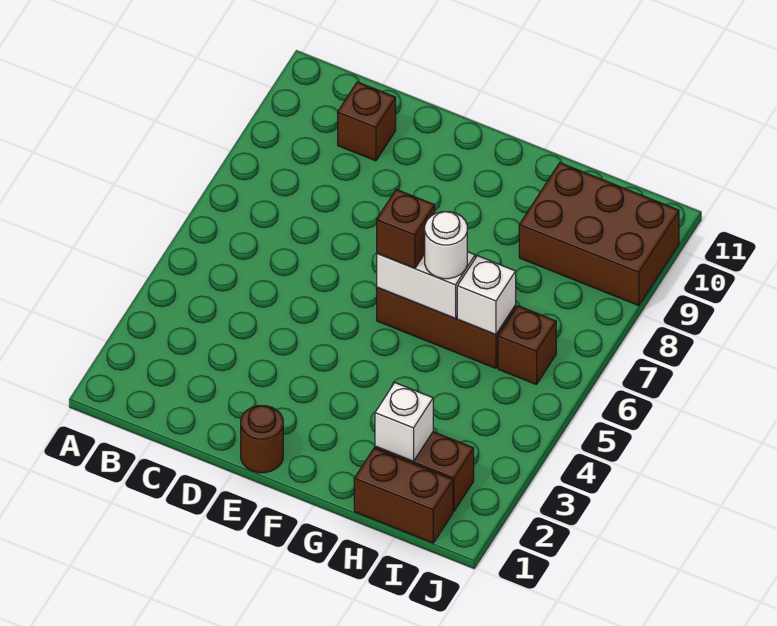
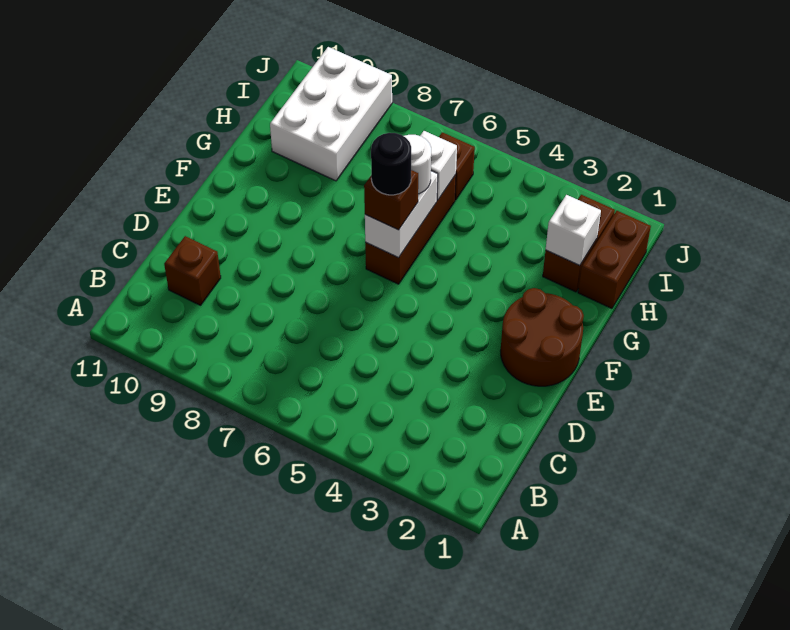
brown round brick E1 level 1 -> brown round brick E1:F2 level 1
none -> black round brick F6 level 4
brown brick H9:J10 level 1 -> white brick H9:J10 level 1

